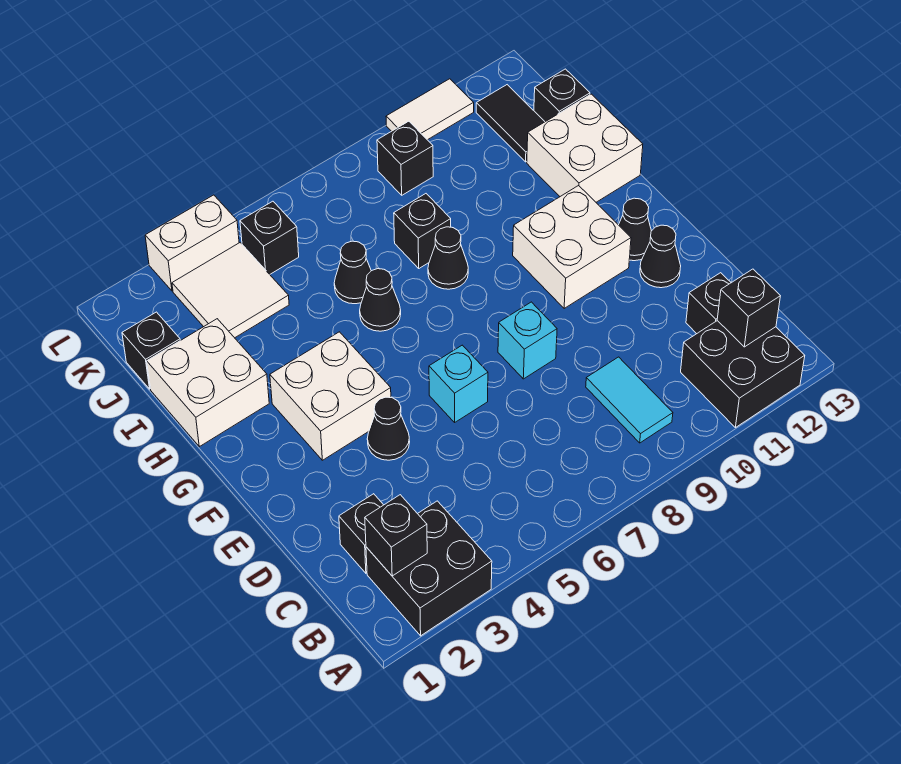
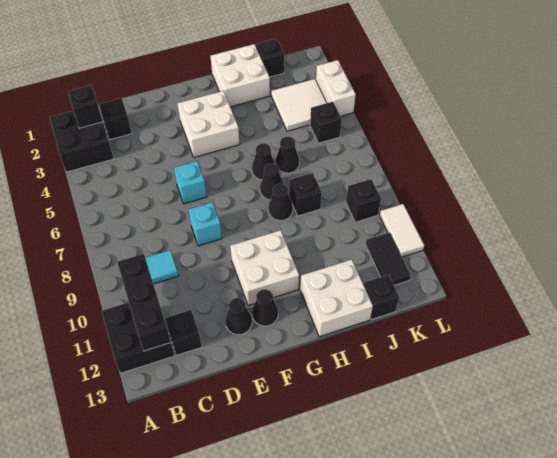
black brick B12 level 2 -> black brick B10:B12 level 2
black cone E4 level 1 -> black cone H7 level 1
black tile J12:K12 level 1 -> black tile K11:K12 level 1

